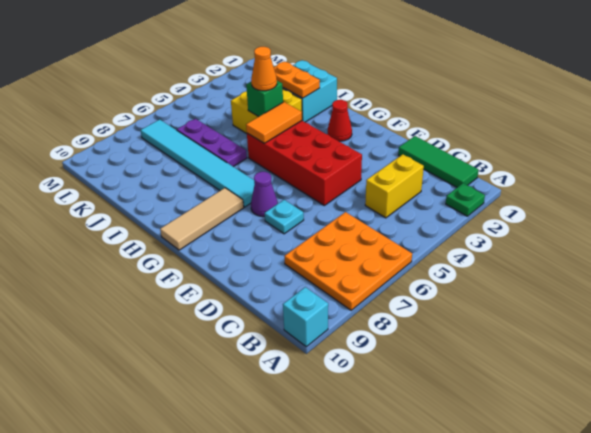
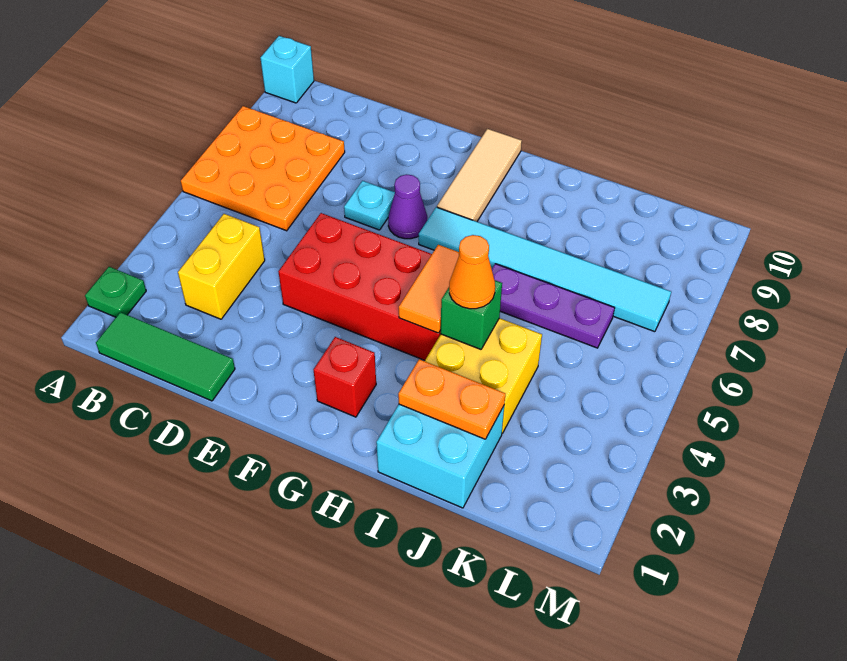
red cone G2 level 1 -> red brick G2 level 1

